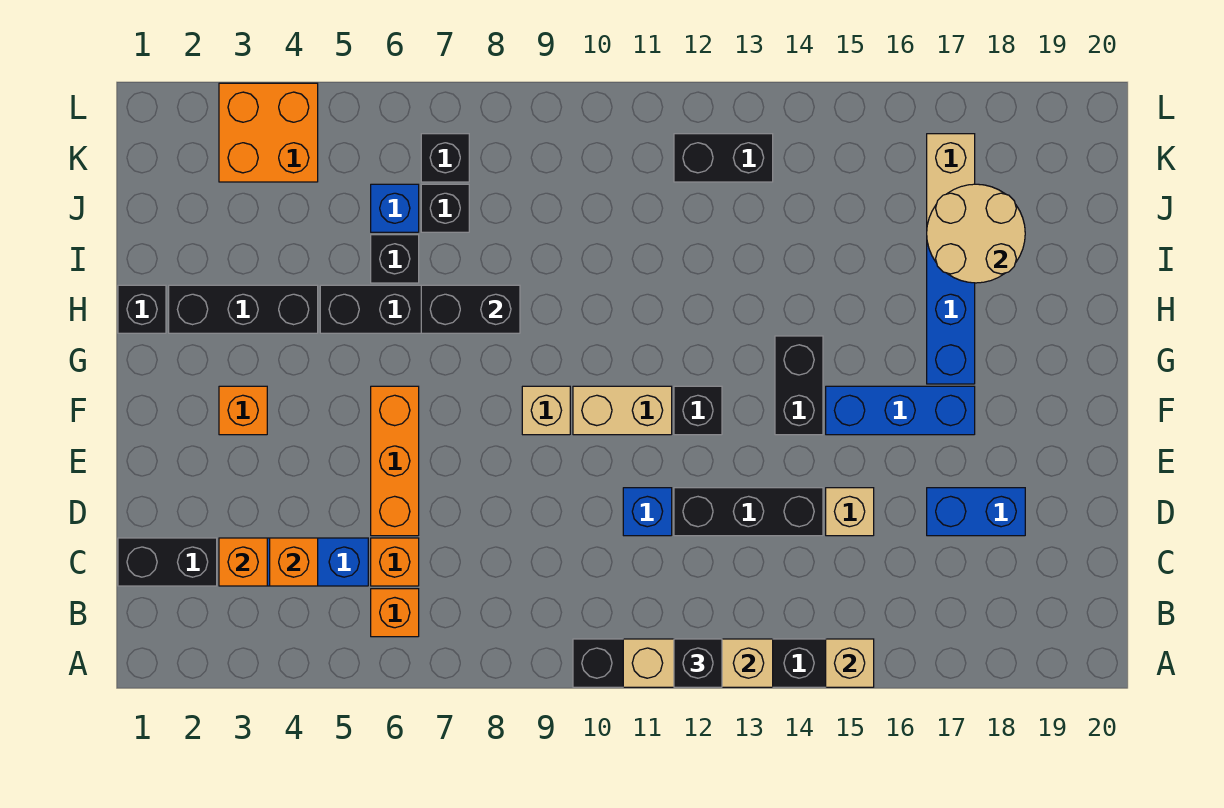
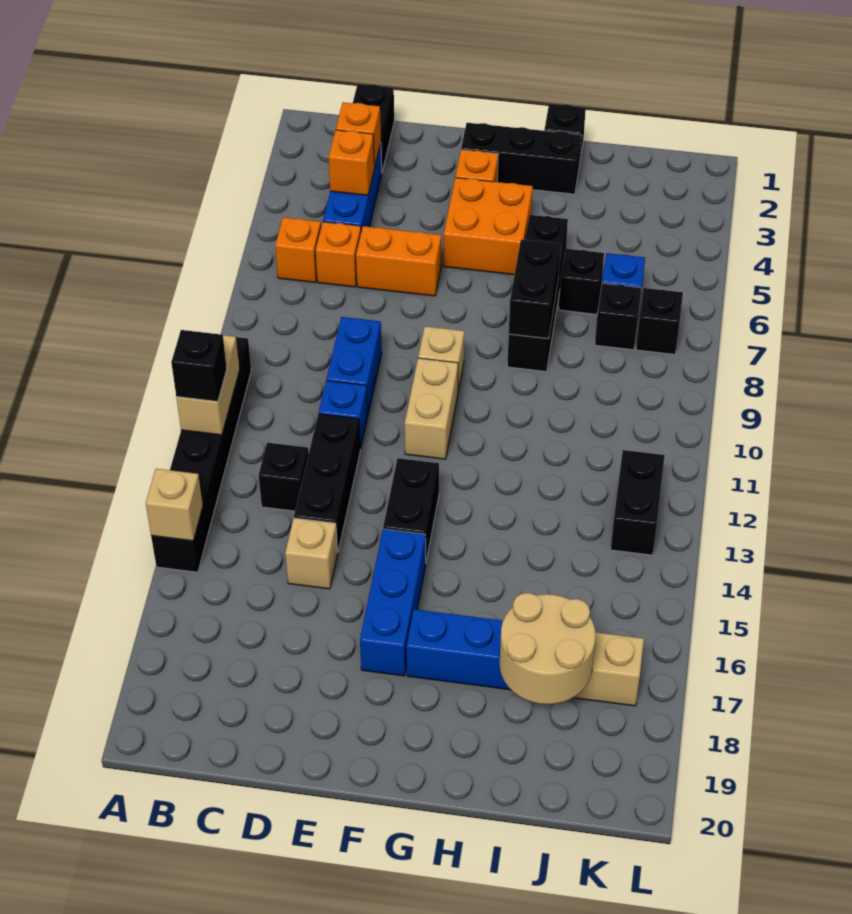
tan brick A11:A13 level 2 -> tan brick A11:A12 level 2
orange brick D6:F6 level 1 -> orange brick D6:E6 level 1
blue brick D17:D18 level 1 -> blue brick D9:D10 level 1
black brick F12 level 1 -> black brick C13 level 1
black brick F14:G14 level 1 -> black brick F13:F14 level 1
black brick H2:H4 level 1 -> black brick F2:H2 level 1
orange brick K3:L4 level 1 -> orange brick F4:G5 level 1

